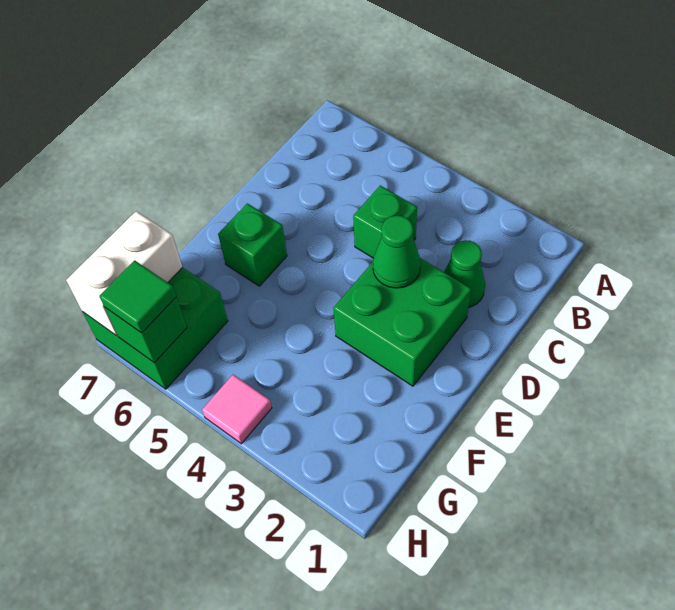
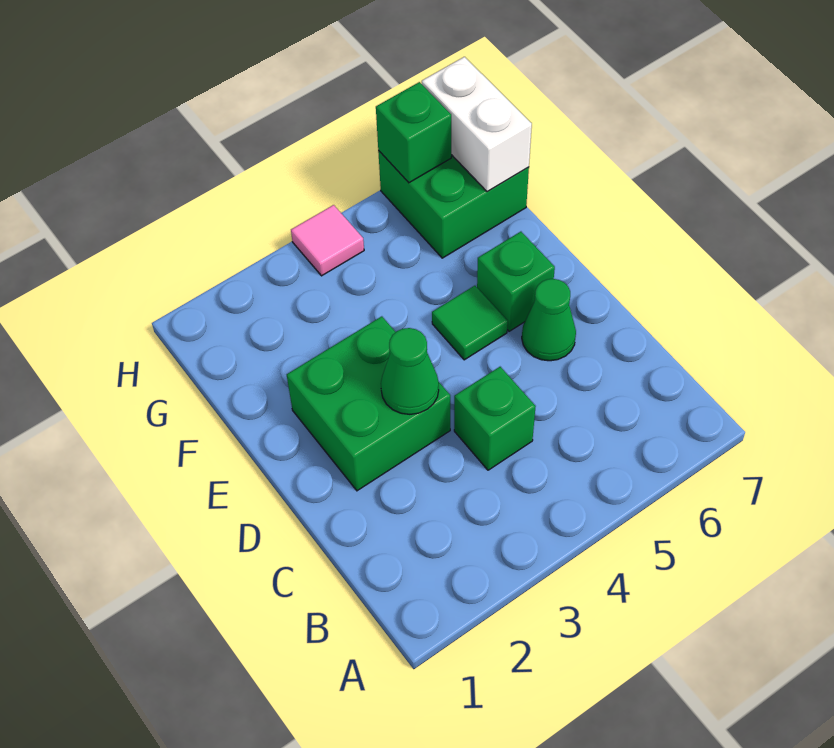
green cone C2 level 1 -> green cone D6 level 1
green tile H6 level 3 -> green tile E5 level 1

